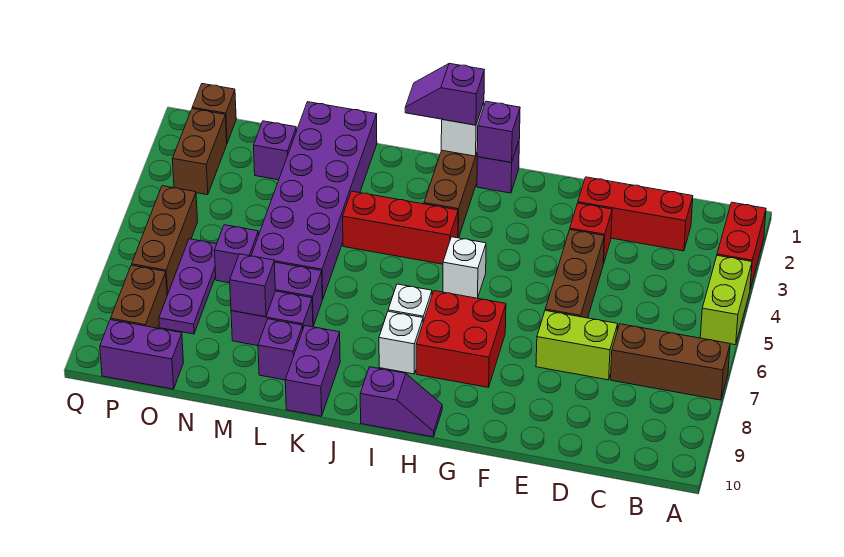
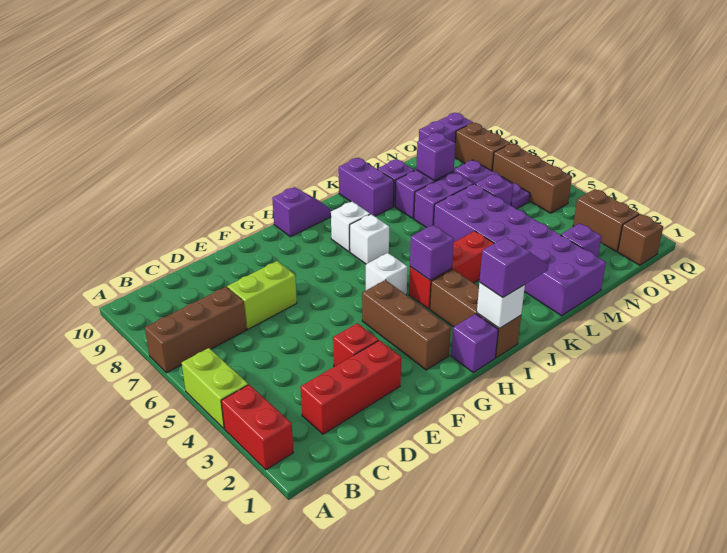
brown brick E4:E6 level 1 -> brown brick G2:G4 level 1
red brick G7:H8 level 1 -> none
purple brick H1 level 2 -> purple brick I4 level 2
purple slope H10:I10 level 1 top I -> purple slope H10:I10 level 1 top H

